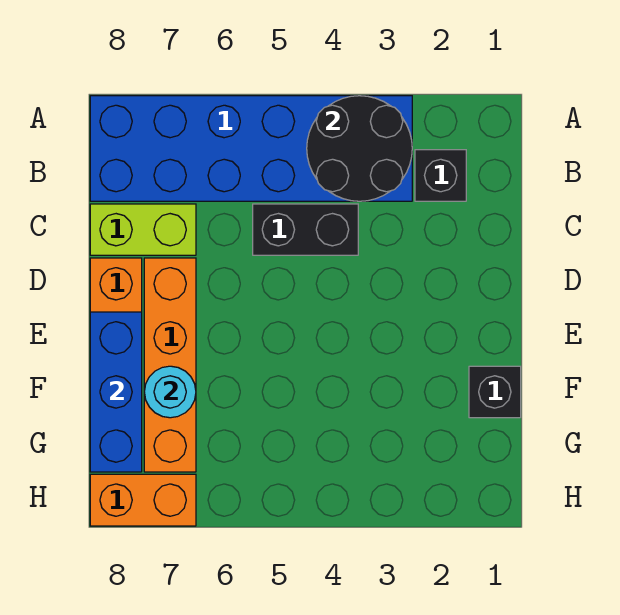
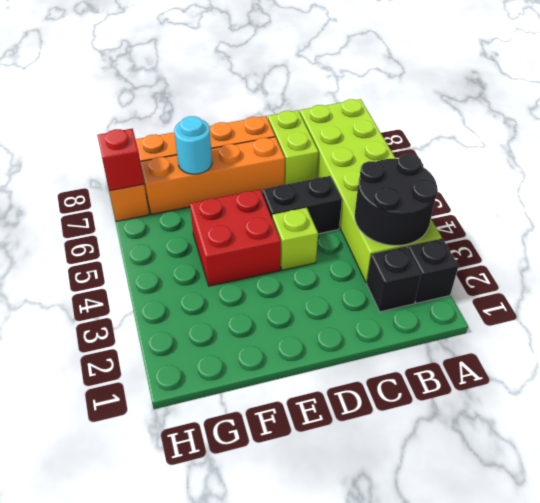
blue brick A3:B8 level 1 -> lime brick A3:B8 level 1
black brick C4:C5 level 1 -> black brick C5:D5 level 1
none -> lime brick D4 level 1
none -> red brick E4:F5 level 1
blue brick E8:G8 level 2 -> none
black brick F1 level 1 -> black brick A2 level 1
none -> red brick H7 level 2

